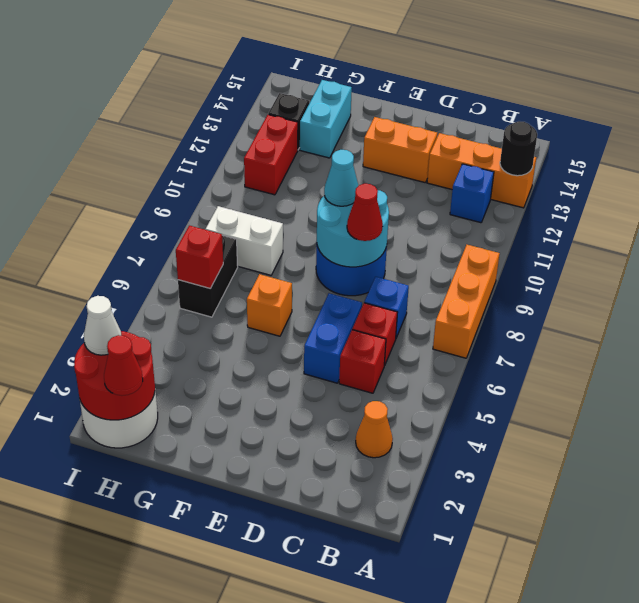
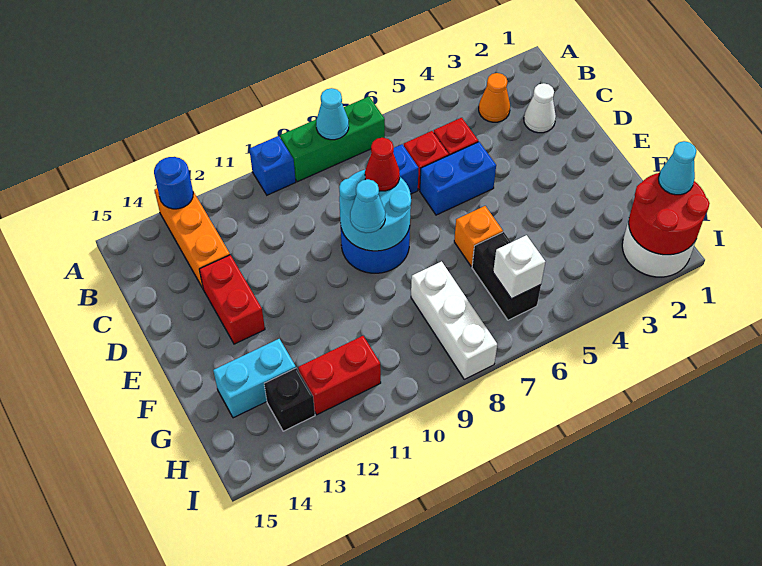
orange brick A7:A9 level 1 -> green brick A7:A9 level 1
none -> cyan cone A8 level 2
black round brick A13 level 2 -> blue round brick A13 level 2
blue brick B12 level 1 -> blue brick A10 level 1
orange brick D13:E13 level 1 -> red brick D13:E13 level 1
white brick G8:H8 level 1 -> white brick G8:I8 level 1
red cone H1 level 3 -> cyan cone H1 level 3
black brick H6:H7 level 1 -> black brick G6:H6 level 1
red brick H6 level 2 -> white brick H6 level 2
white cone I2 level 3 -> white cone C2 level 1

